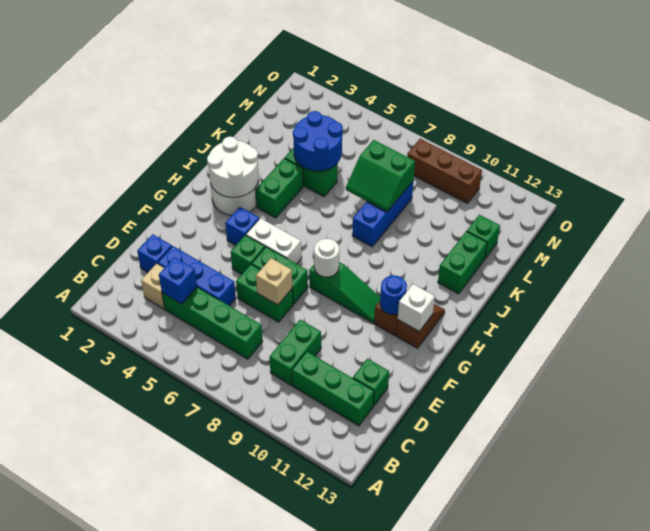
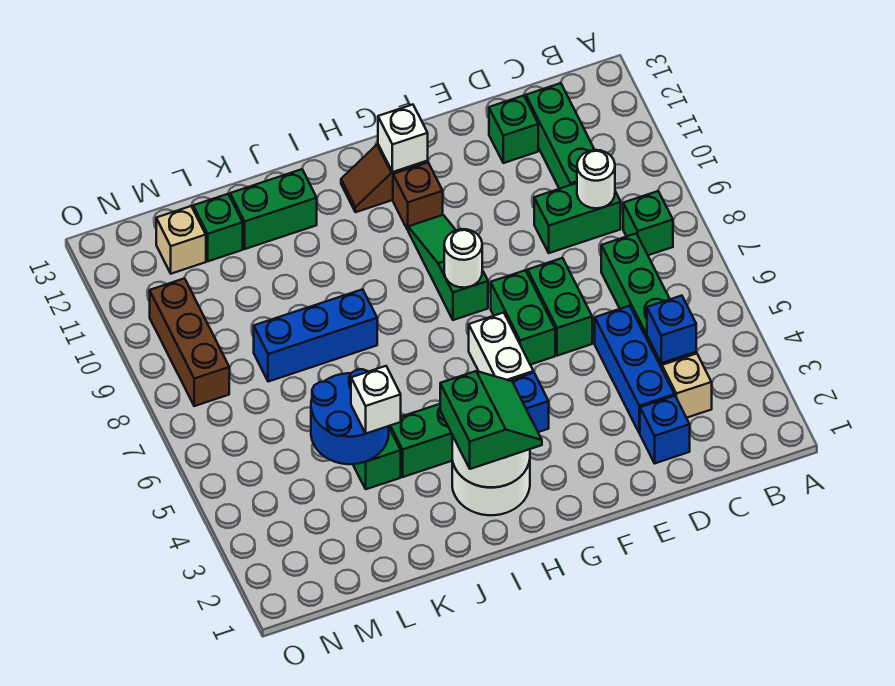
none -> white round brick C9 level 2
tan brick E7 level 2 -> tan brick M12 level 1
green brick F5 level 1 -> green brick B8 level 1
blue round brick G11 level 2 -> none
none -> white brick K4 level 3
green slope K7:L8 level 2 top L -> green slope H2:I3 level 3 top I

